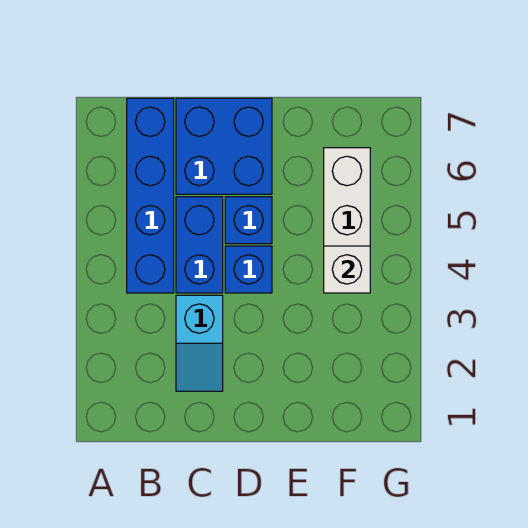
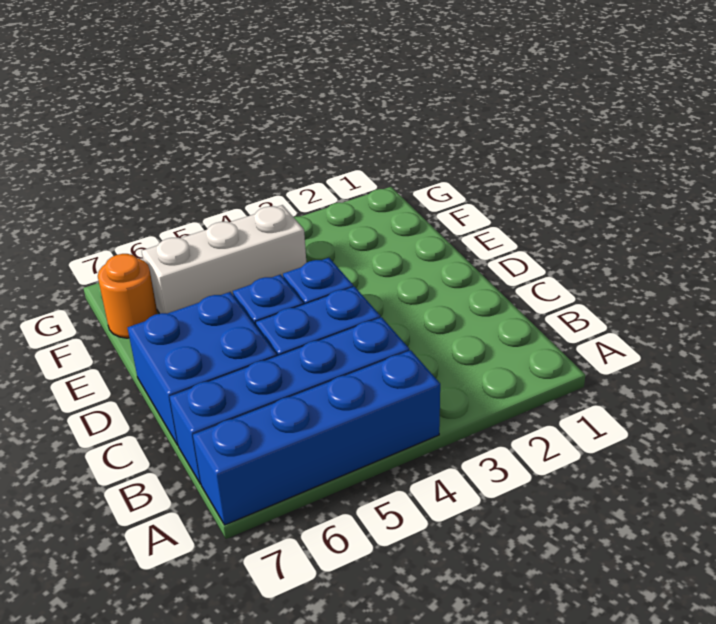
none -> blue brick A4:A7 level 1
cyan slope C2:C3 level 1 top 3 -> none
white brick F4 level 2 -> none
none -> orange round brick F7 level 1

